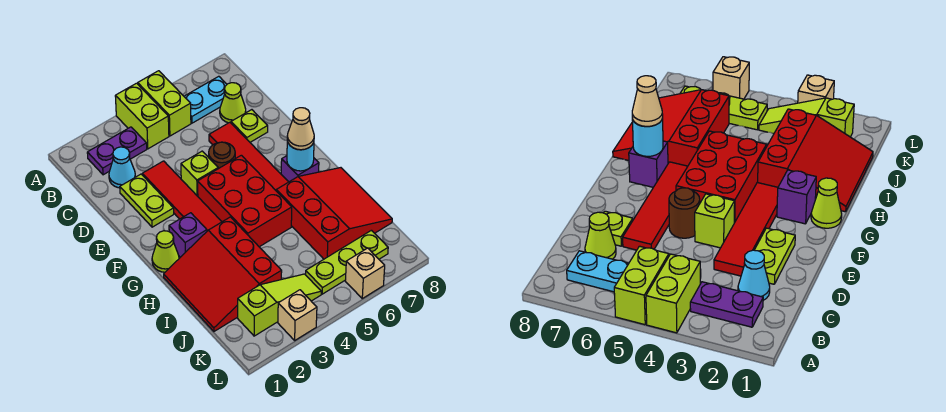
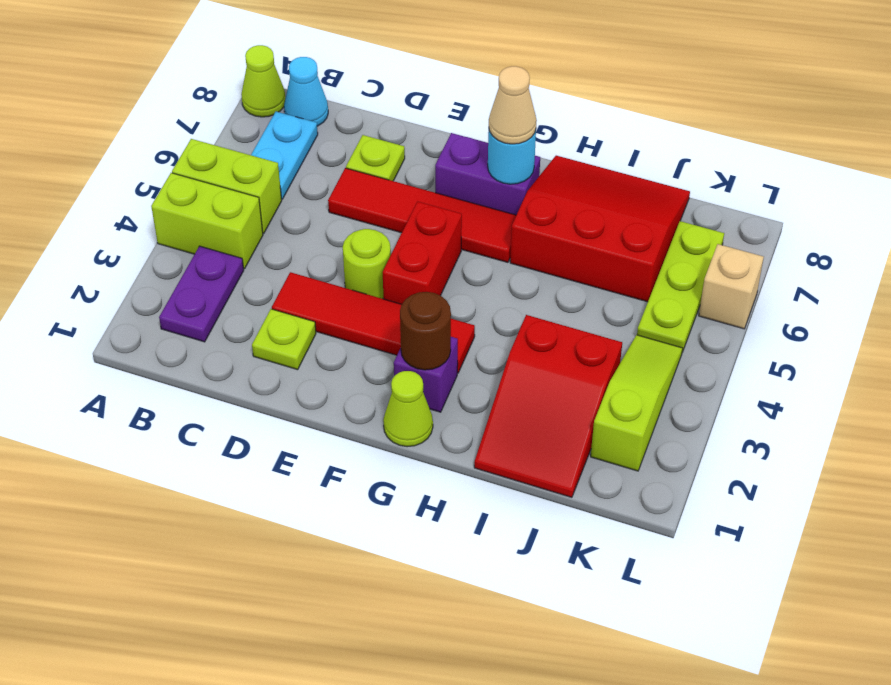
cyan cone C2 level 1 -> cyan cone B8 level 1
lime cone C7 level 1 -> lime cone A8 level 1
lime plate D2:E2 level 1 -> lime plate D2 level 1
lime brick E4 level 1 -> lime round brick E4 level 1
brown round brick E5 level 1 -> brown round brick G2 level 2
red brick F4:H5 level 1 -> red brick F4:F5 level 1
purple brick G7 level 1 -> purple brick F7:G7 level 1
red slope H1:J3 level 1 top 3 -> red slope I1:J3 level 1 top 3
tan brick L3 level 1 -> none

